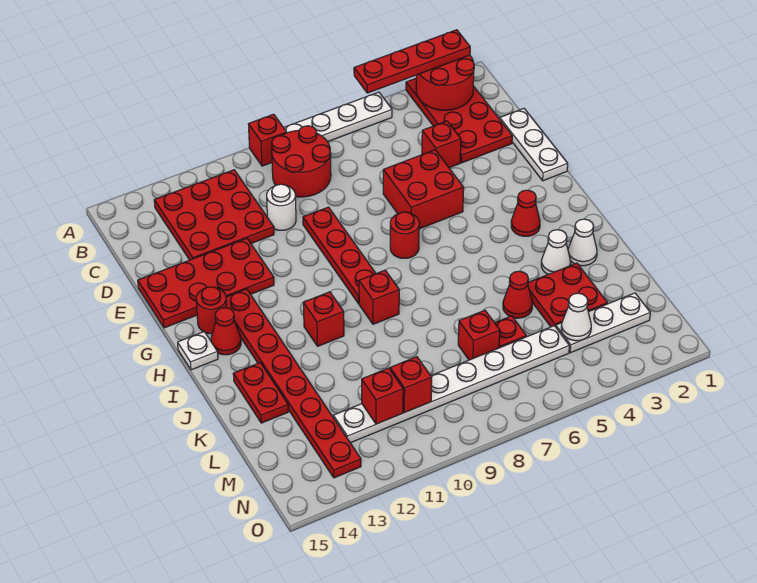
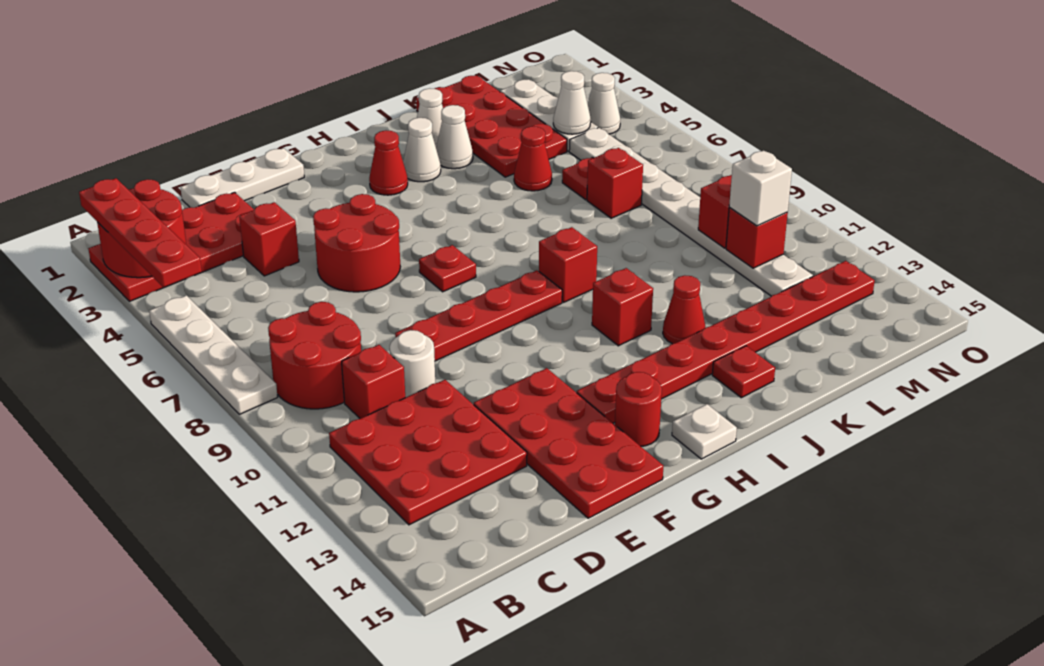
red brick A9 level 1 -> red brick C10 level 1
red brick E5:F6 level 1 -> red round brick E5:F6 level 1
red round brick G7 level 1 -> red plate G7 level 1
red cone H14 level 1 -> red cone J12 level 1
none -> white cone I3 level 1
red plate J14:K14 level 1 -> red plate J14 level 1
red plate K3:L4 level 1 -> red plate K1:L4 level 1
none -> white brick M11 level 3
none -> white cone N4 level 1

